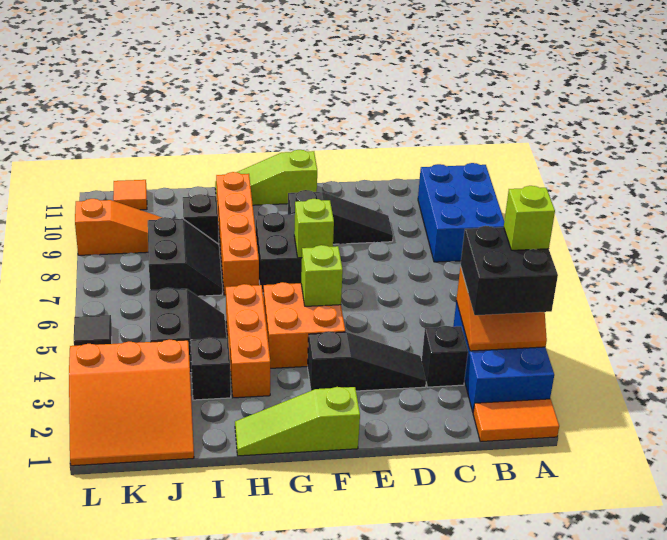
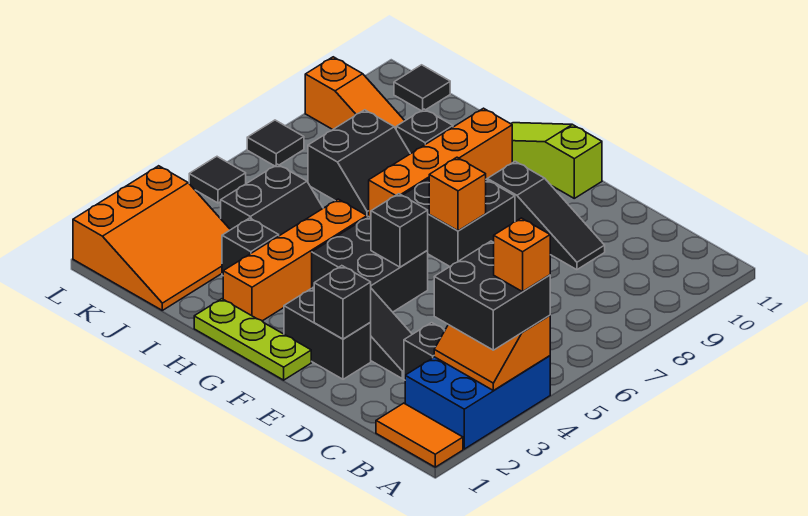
lime brick A4 level 4 -> orange brick A4 level 4
blue brick A8:B10 level 1 -> none
none -> black brick E2:F2 level 1
none -> black brick E2 level 2
lime slope F1:H1 level 1 top F -> lime plate F1:H1 level 1
orange brick F4:G5 level 1 -> black brick F4:G5 level 1
lime brick F5 level 2 -> black brick F5 level 2
lime brick F7 level 2 -> orange brick F7 level 2
orange brick H3:H5 level 1 -> orange brick H2:H5 level 1
orange slope J1:L3 level 1 top 3 -> orange slope J1:L3 level 1 top L
orange tile K11 level 1 -> black tile K11 level 1
none -> black tile L7 level 1

